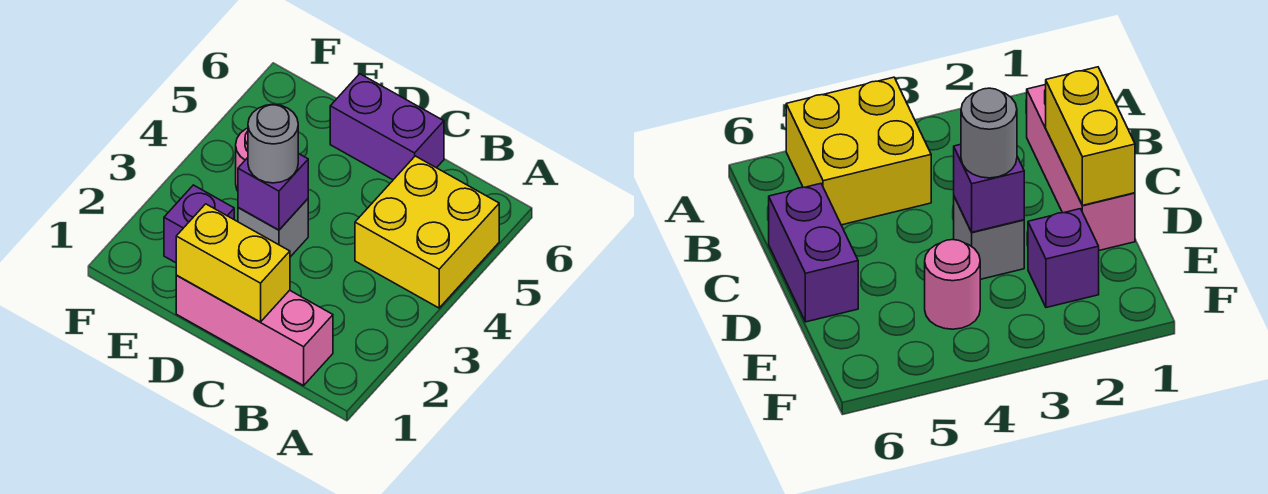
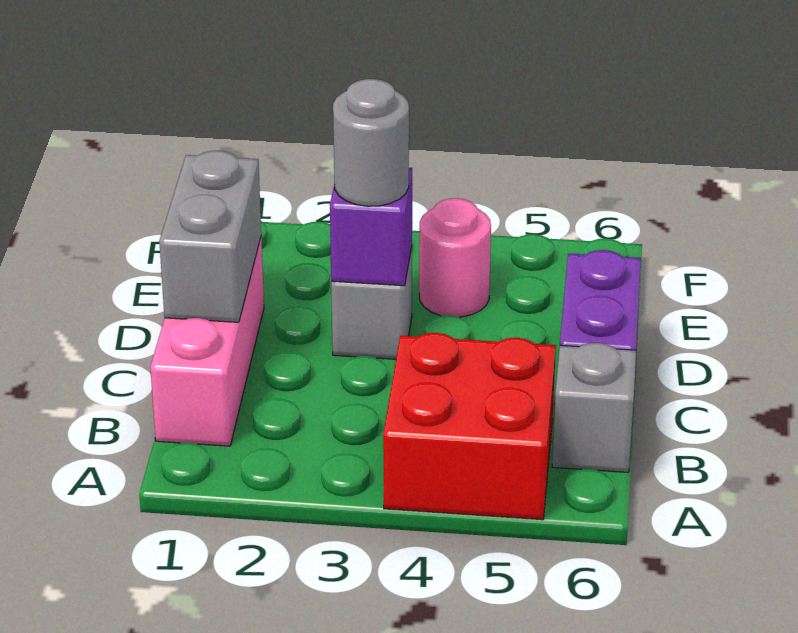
yellow brick A4:B5 level 1 -> red brick A4:B5 level 1
none -> grey brick B6 level 1
yellow brick C1:D1 level 2 -> grey brick C1:D1 level 2
purple brick E2 level 1 -> none

